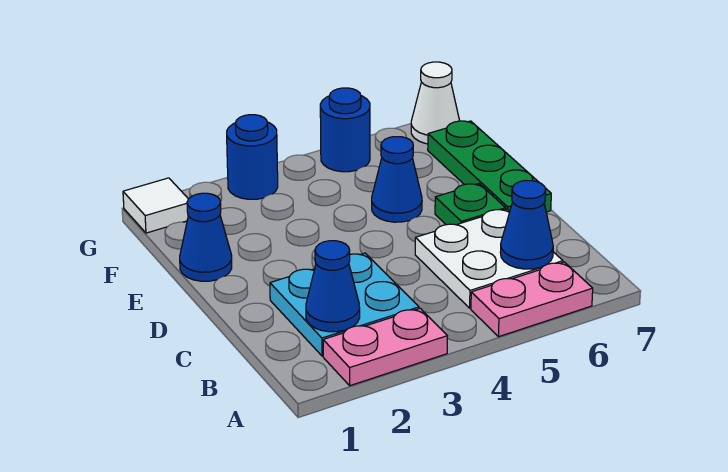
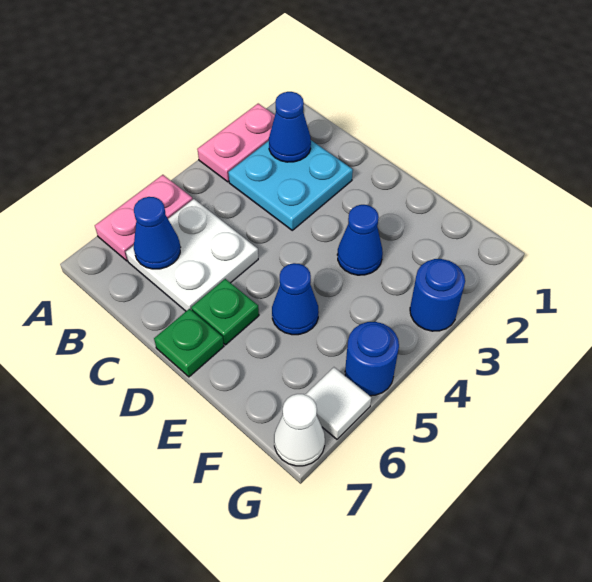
green plate D7:F7 level 1 -> green plate D7 level 1
blue cone E1 level 1 -> blue cone E3 level 1
white tile G1 level 1 -> white tile G6 level 1

